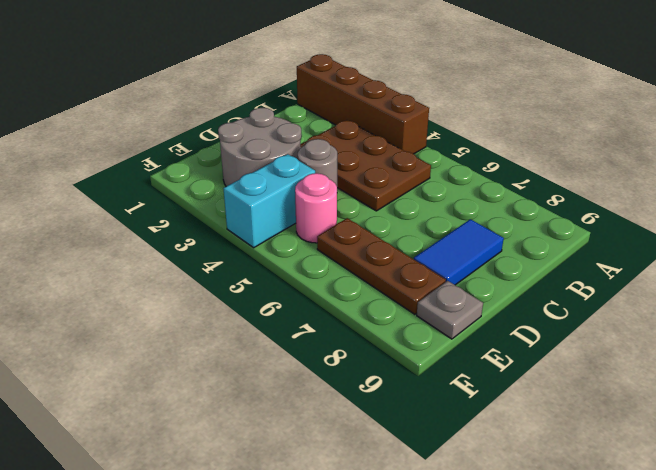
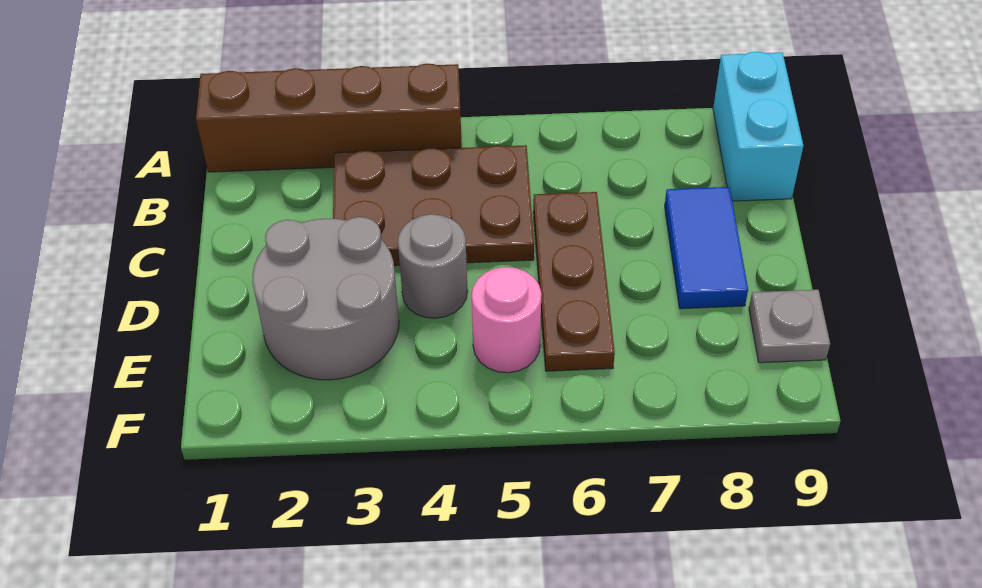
cyan brick E4:F4 level 1 -> cyan brick A9:B9 level 1
brown plate E6:E8 level 1 -> brown plate C6:E6 level 1

